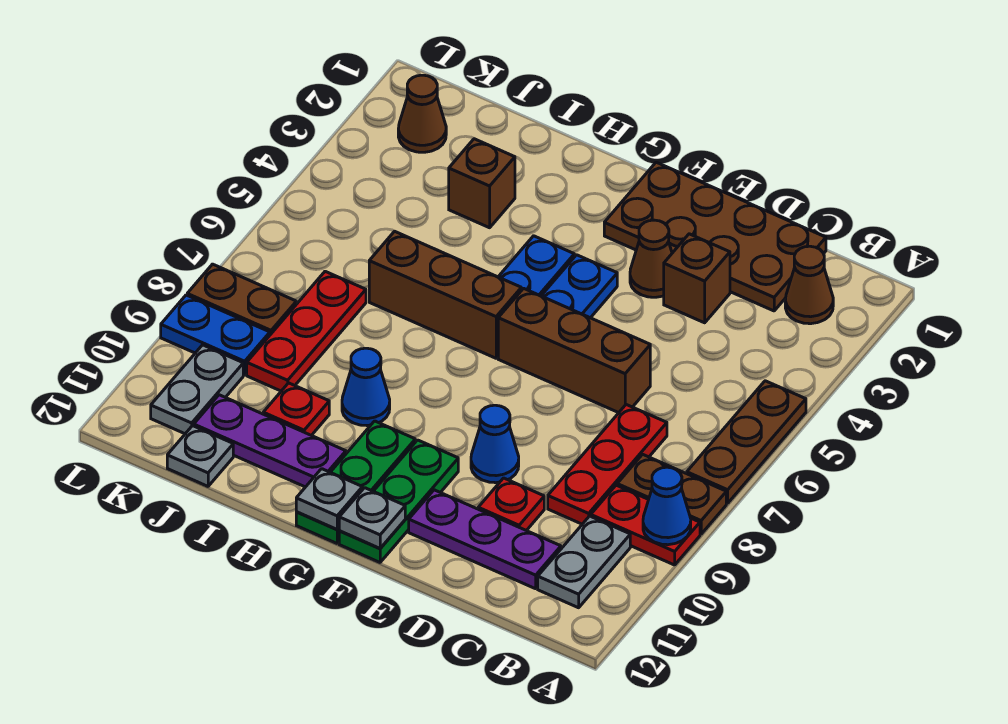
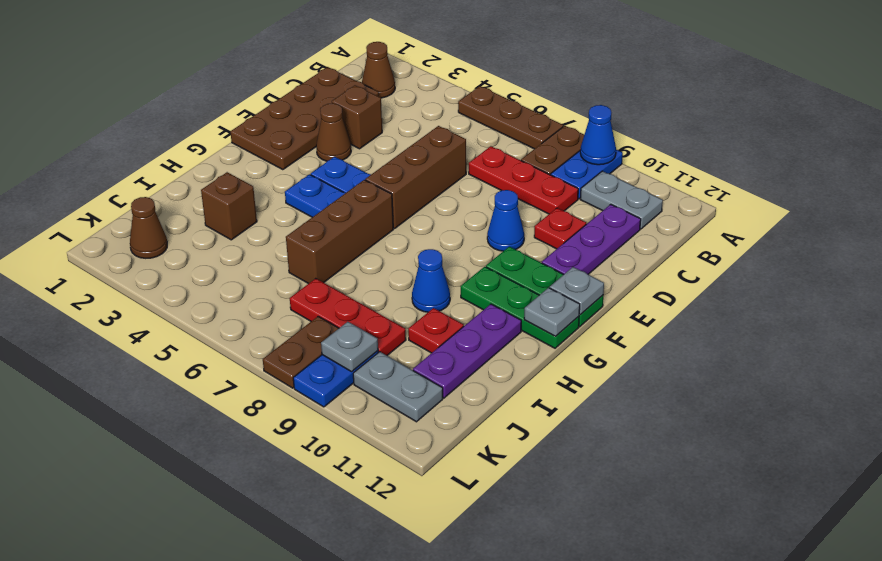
red plate A9:B9 level 1 -> blue plate A9:B9 level 1
grey plate J12 level 1 -> grey plate K9 level 2

